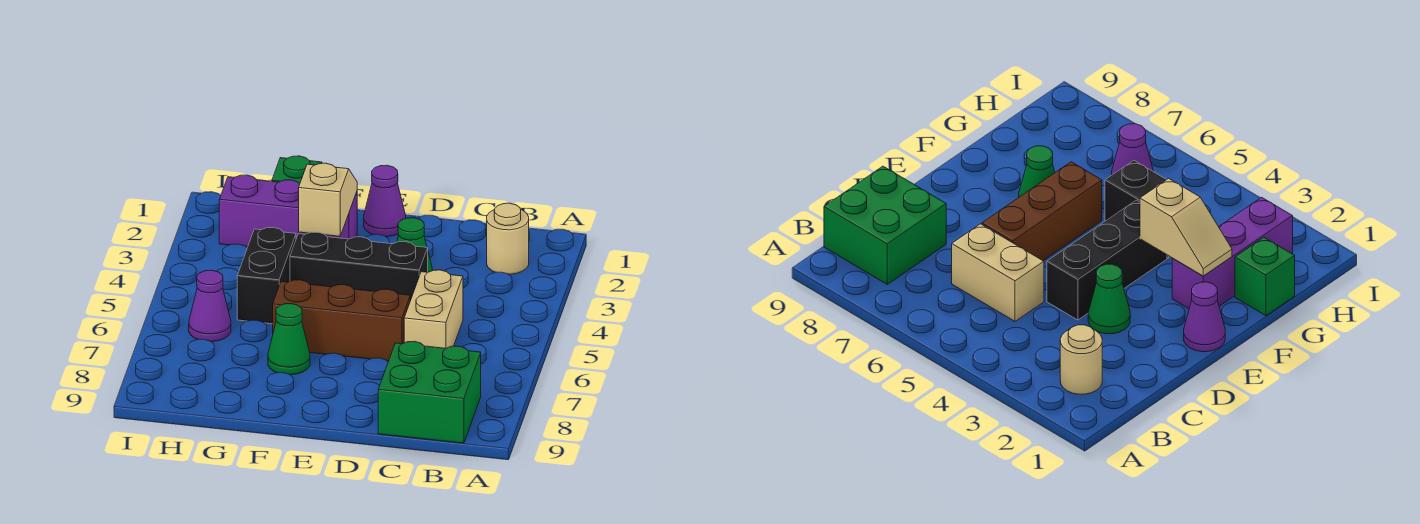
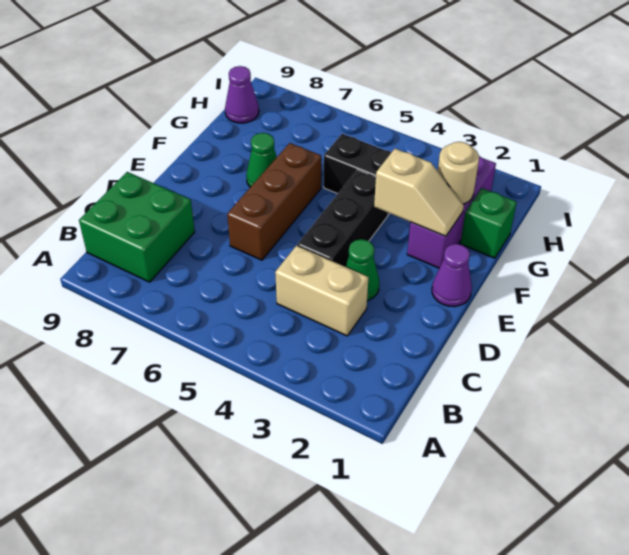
tan round brick B2 level 1 -> tan round brick G2 level 2
tan brick C5:C6 level 1 -> tan brick C3:C4 level 1
purple cone H6 level 1 -> purple cone H9 level 1

